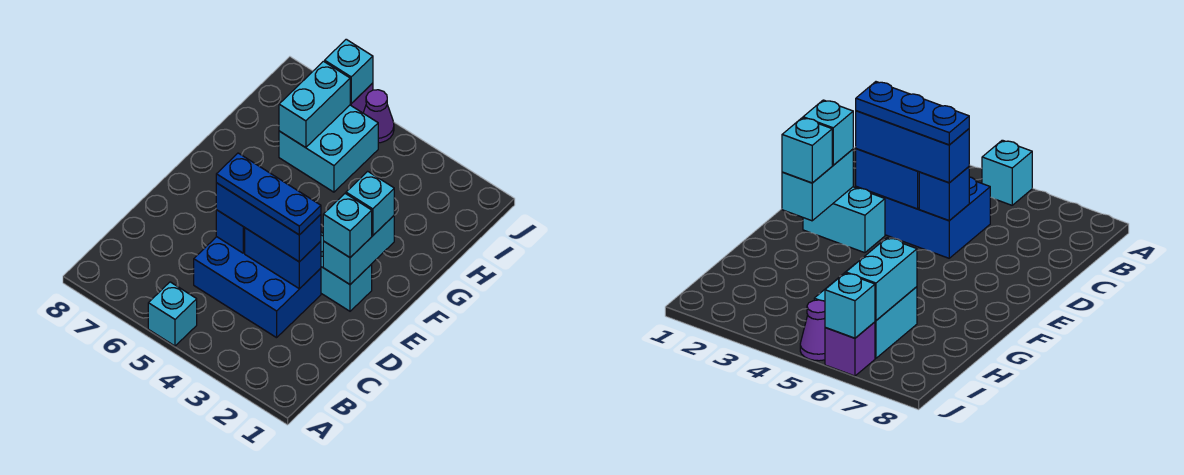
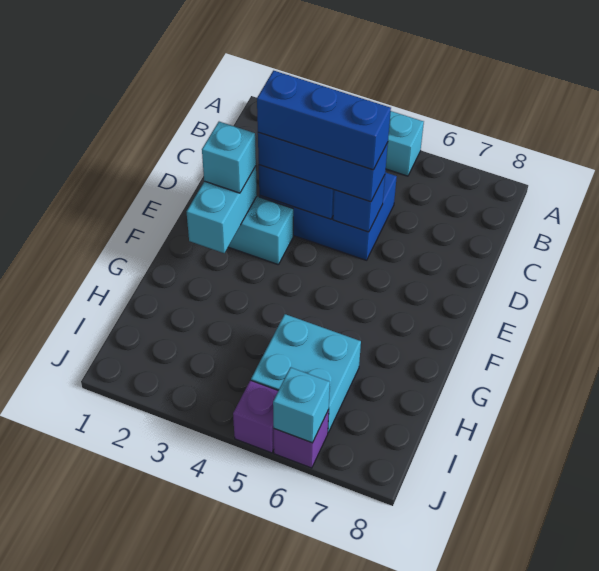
blue plate D3:D5 level 4 -> blue brick D3:D5 level 4
cyan brick F2 level 3 -> none
cyan brick H6:I6 level 2 -> none
purple cone J5 level 1 -> purple brick J5 level 1

